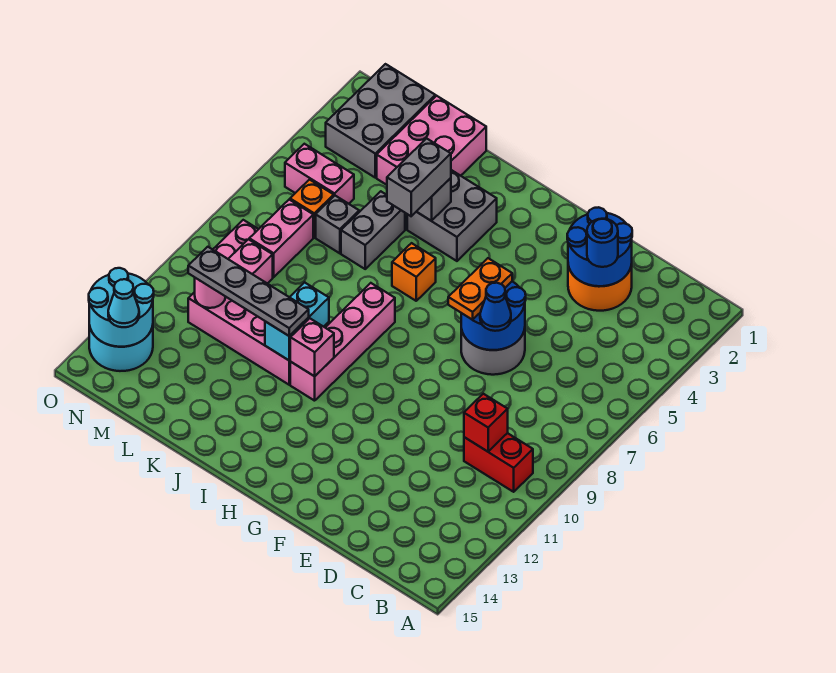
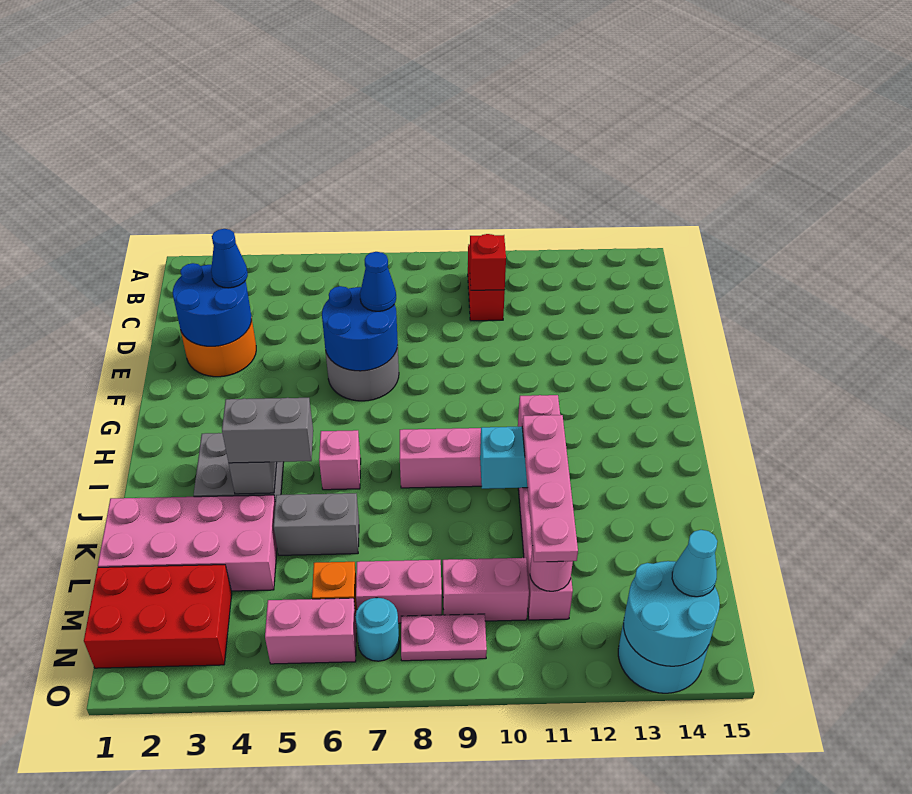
blue round brick D3 level 3 -> blue cone D3 level 3
orange plate F6:F7 level 3 -> none
orange brick I6 level 1 -> pink brick I6 level 1
grey plate J11:M11 level 3 -> pink plate J11:M11 level 3
pink brick K1:L3 level 1 -> pink brick K1:L4 level 1
grey brick L6 level 1 -> none
grey brick M1:N3 level 1 -> red brick M1:N3 level 1
pink brick M5:N5 level 1 -> pink brick N5:N6 level 1
none -> cyan round brick N7 level 1

